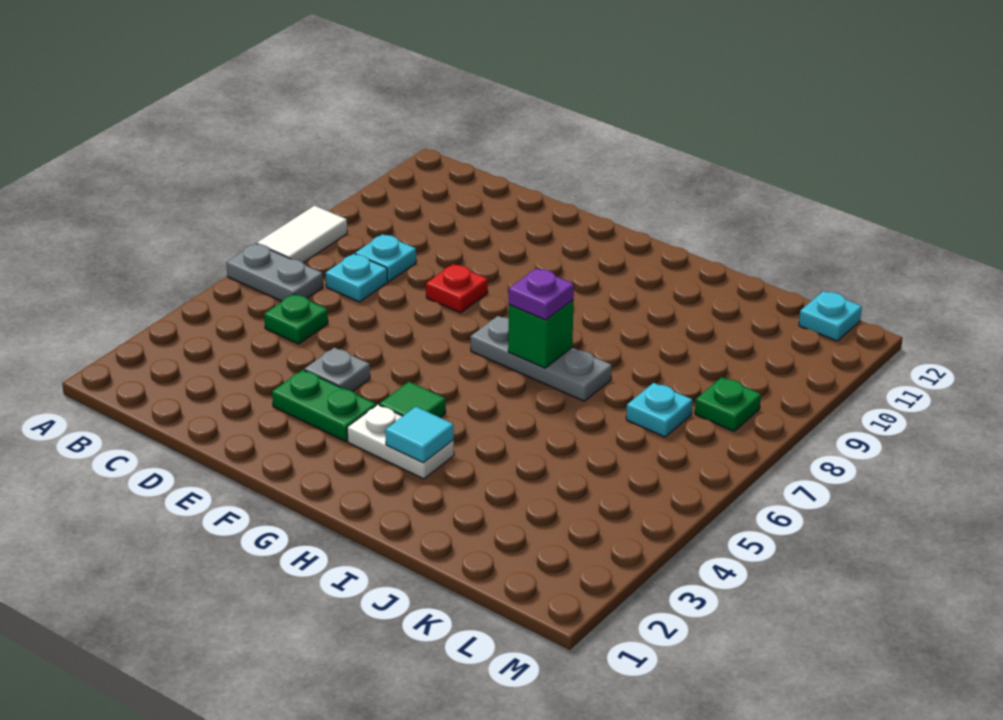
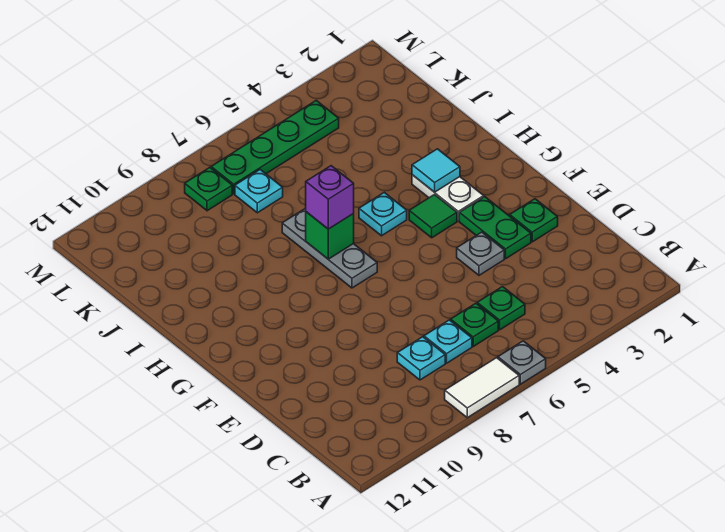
grey plate A6:B6 level 1 -> grey plate A6 level 1
none -> green plate C6 level 1
none -> green plate E2 level 1
red plate E8 level 1 -> none
purple plate H7 level 3 -> purple brick H7 level 3
none -> green plate L4:L7 level 1
cyan plate L12 level 1 -> cyan plate H5 level 1

